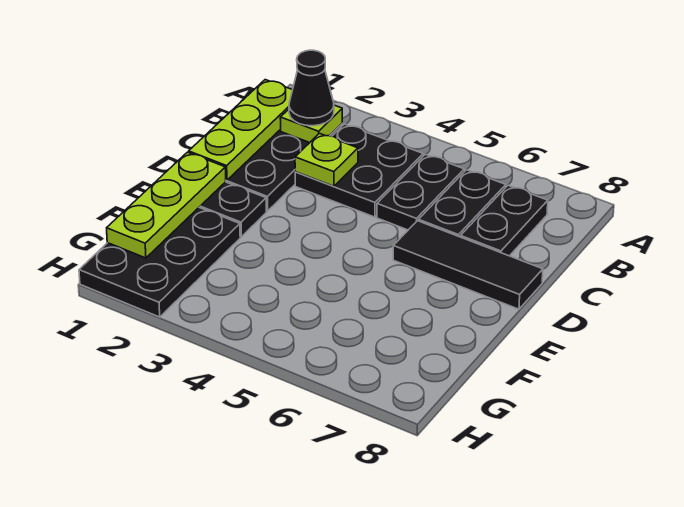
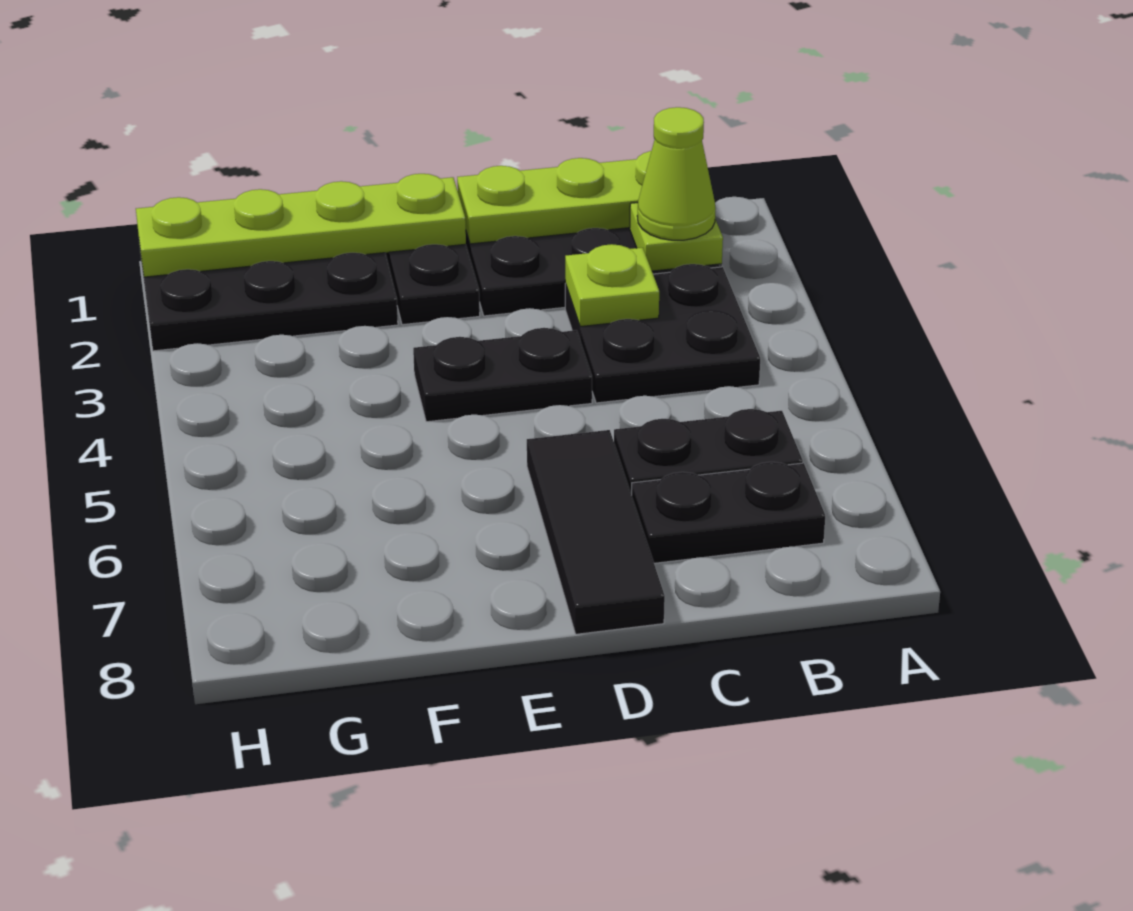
black cone B2 level 3 -> lime cone B2 level 3
black plate B5:C5 level 1 -> black plate D4:E4 level 1
lime plate E1:G1 level 2 -> lime plate E1:H1 level 2

